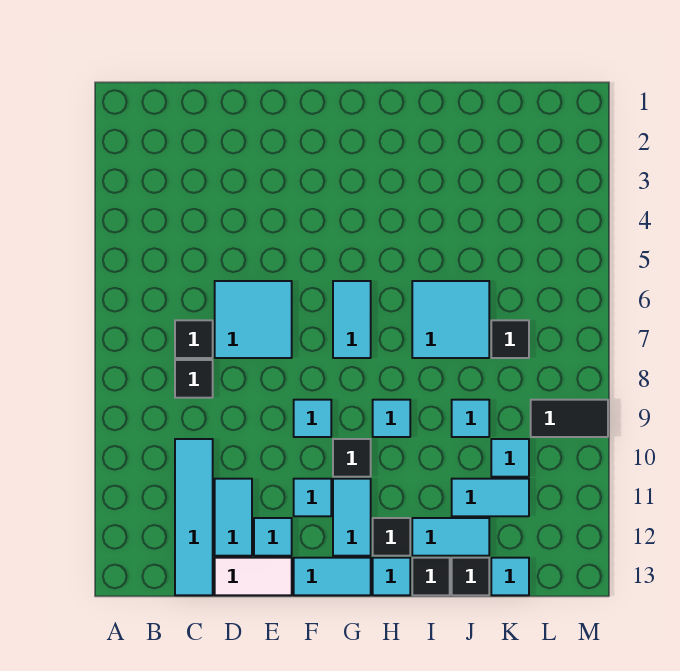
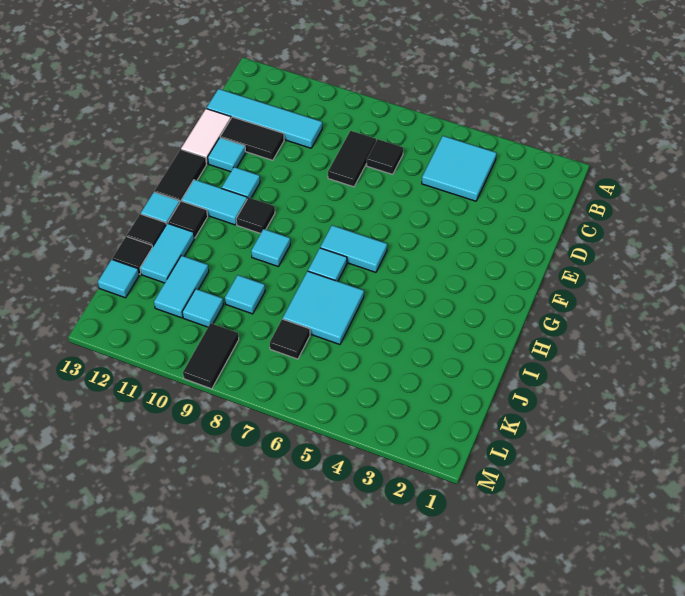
black tile C8 level 1 -> black tile C8:D8 level 1
cyan tile D6:E7 level 1 -> cyan tile B4:C5 level 1
cyan tile D11:D12 level 1 -> black tile D11:D12 level 1
cyan tile F9 level 1 -> cyan tile H7 level 1
cyan tile F13:G13 level 1 -> black tile F13:G13 level 1

